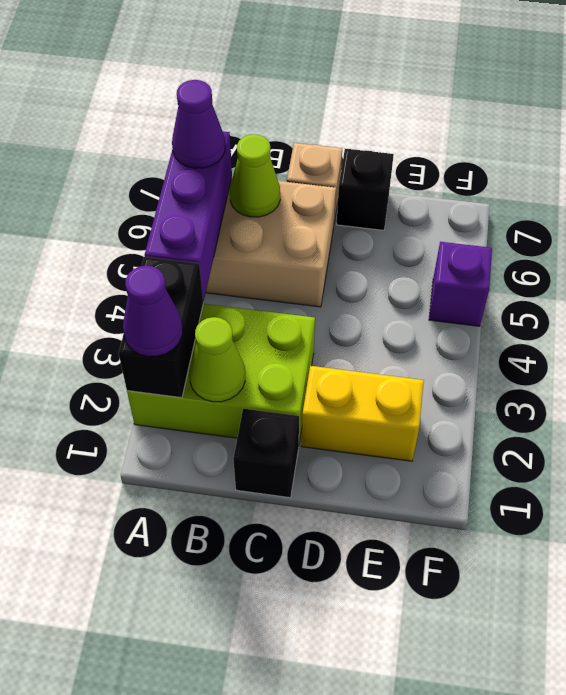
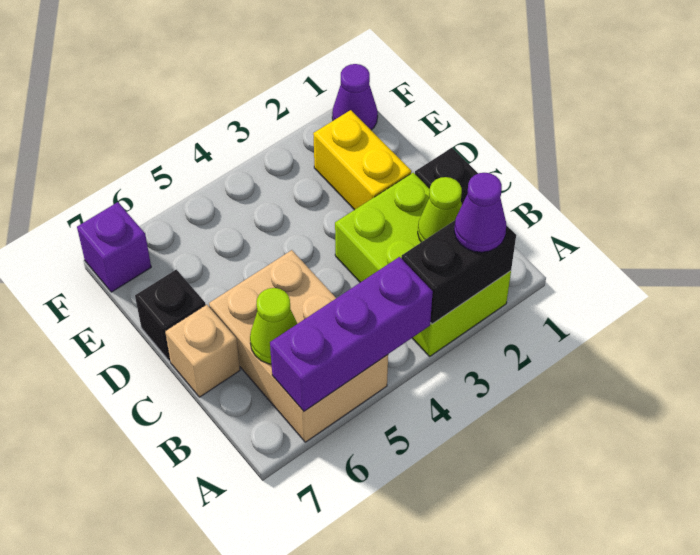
purple cone A6 level 3 -> purple cone F1 level 1
purple brick F5 level 1 -> purple brick F7 level 1

